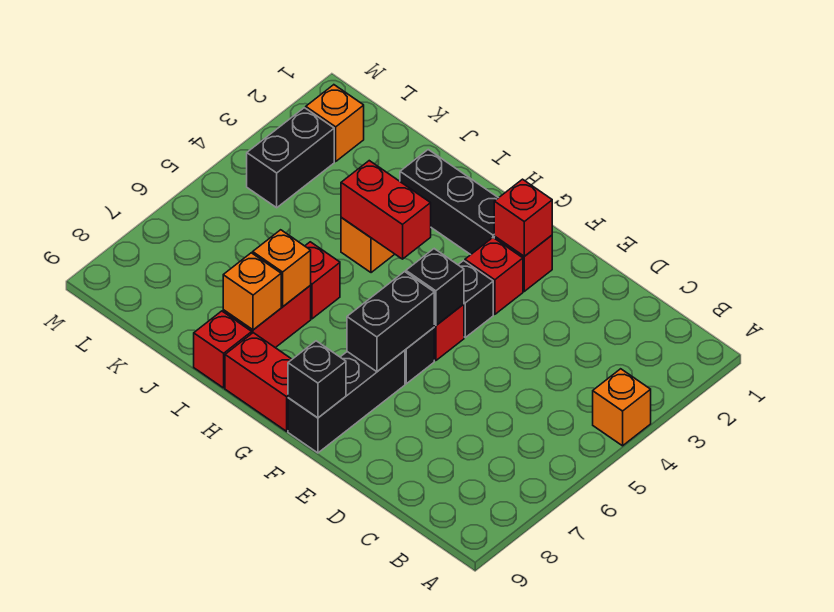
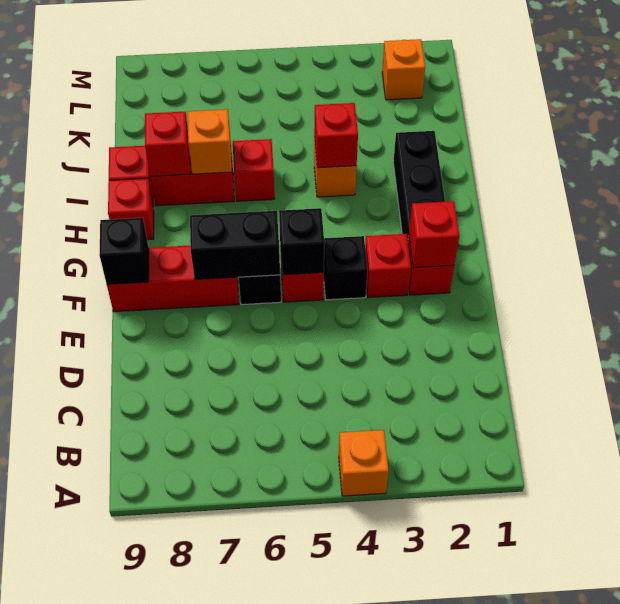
black brick F7:F9 level 1 -> red brick F7:F9 level 1
red brick G9:H9 level 1 -> red brick H9 level 1
red brick H4:I4 level 2 -> red brick I4 level 2
orange brick I8 level 2 -> red brick I8 level 2
black brick L3:L4 level 1 -> none

